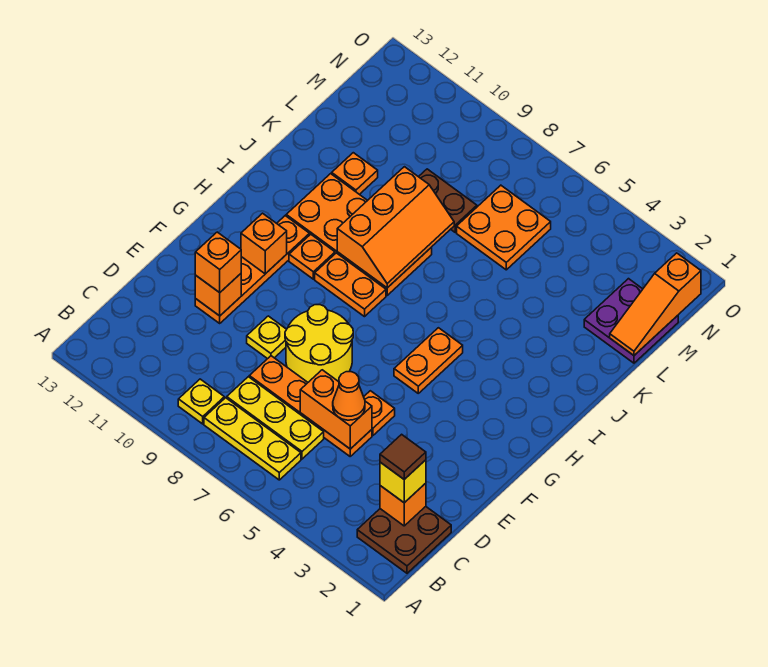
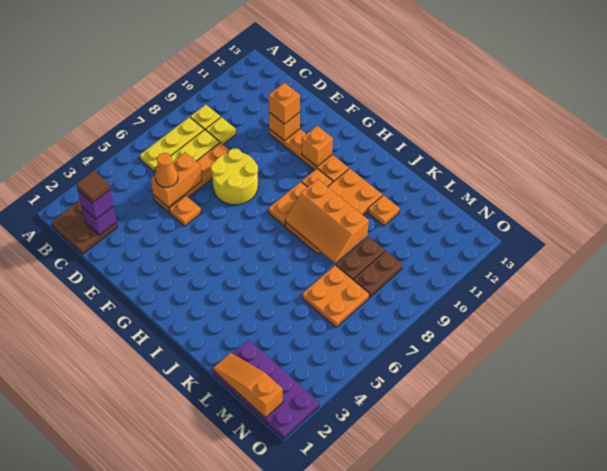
orange brick C2 level 2 -> purple brick C2 level 2
yellow brick C2 level 3 -> purple brick C2 level 3
yellow plate E9 level 1 -> yellow plate C9 level 1
orange plate G5:H5 level 1 -> none
purple plate L1:M2 level 1 -> purple plate L1:O2 level 1
none -> brown plate M8:M9 level 1

